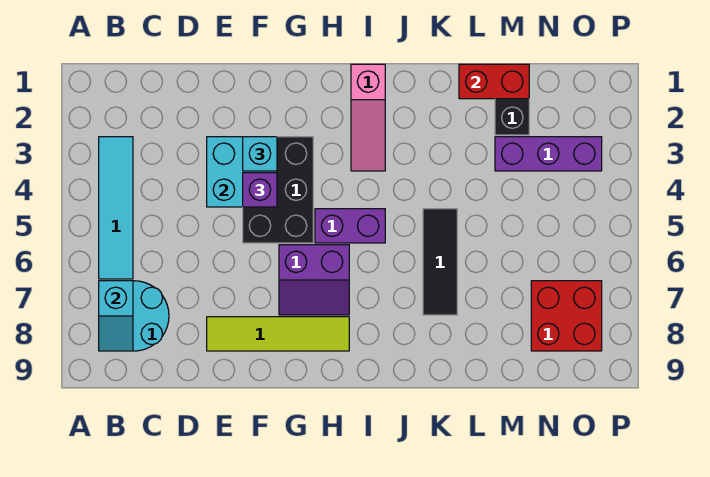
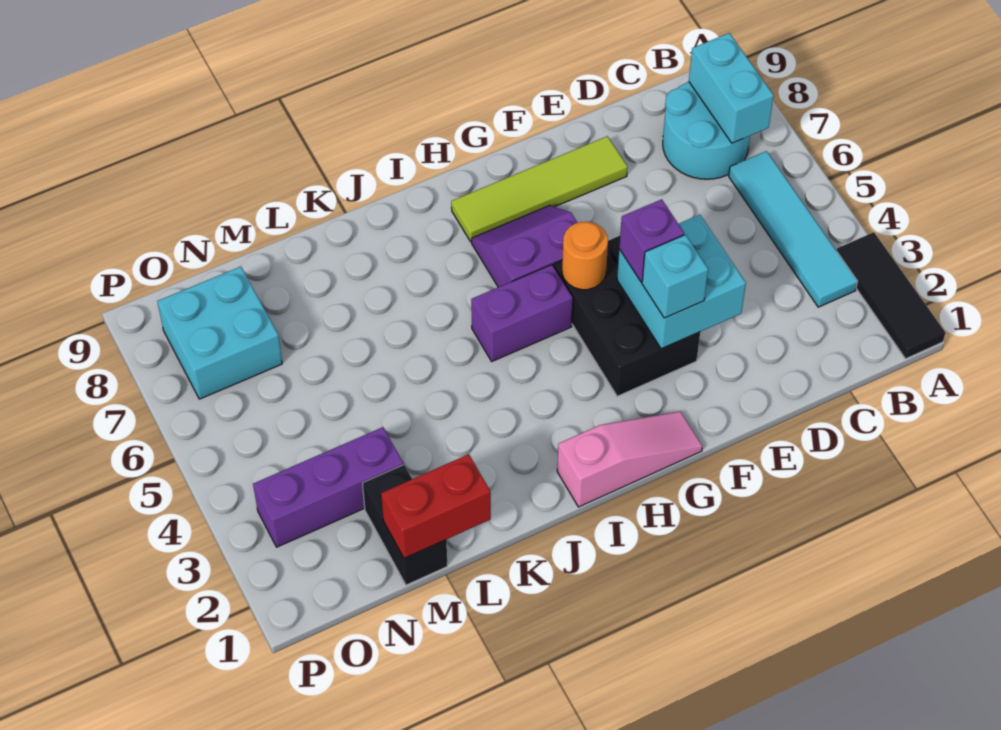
cyan slope B7:B8 level 2 top 7 -> cyan brick B7:B8 level 2
none -> orange round brick G5 level 2
pink slope I1:I3 level 1 top 1 -> pink slope G1:I1 level 1 top I
black tile K5:K7 level 1 -> black tile A1:A3 level 1
red brick N7:O8 level 1 -> cyan brick N7:O8 level 1

